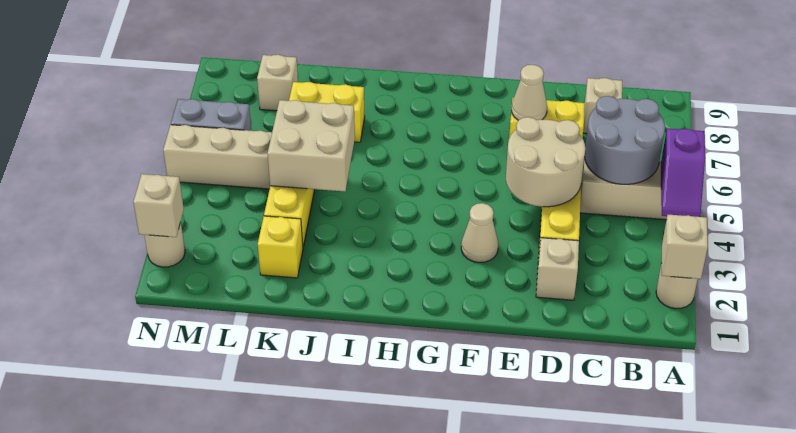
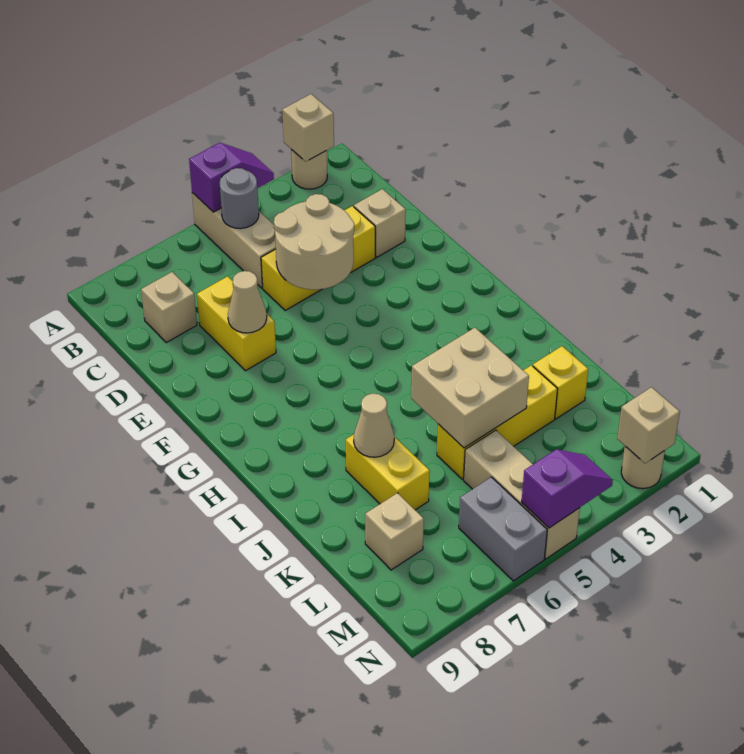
grey round brick B5:C6 level 2 -> grey round brick B5 level 2
tan cone F3 level 1 -> tan cone J7 level 2
none -> purple slope N4:N5 level 2 top 5

